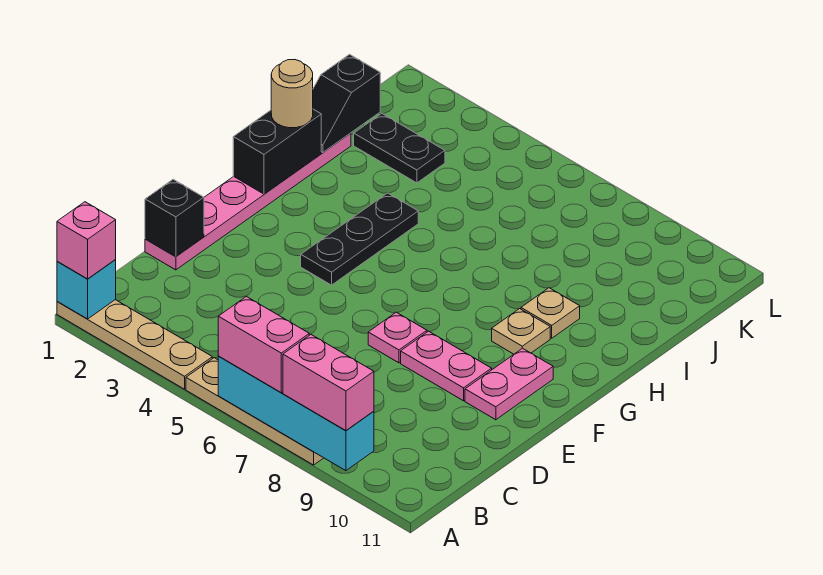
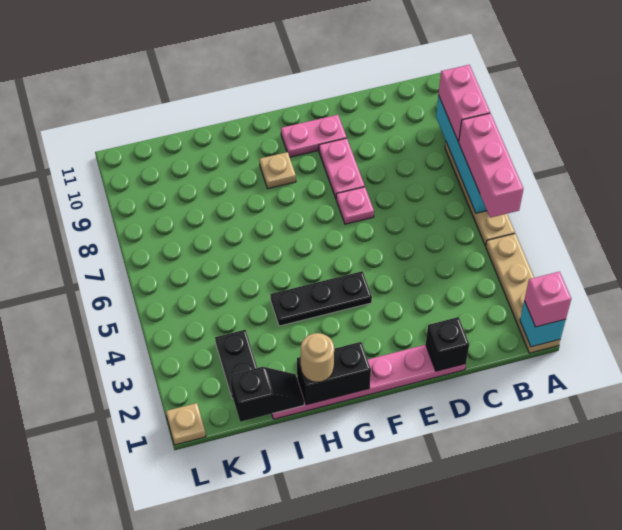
pink brick A6:A7 level 3 -> pink brick A5:A7 level 3
tan plate H9 level 1 -> tan plate L1 level 1

